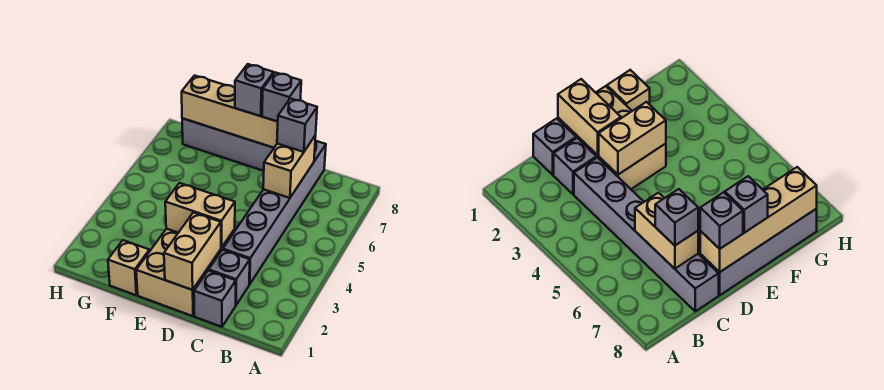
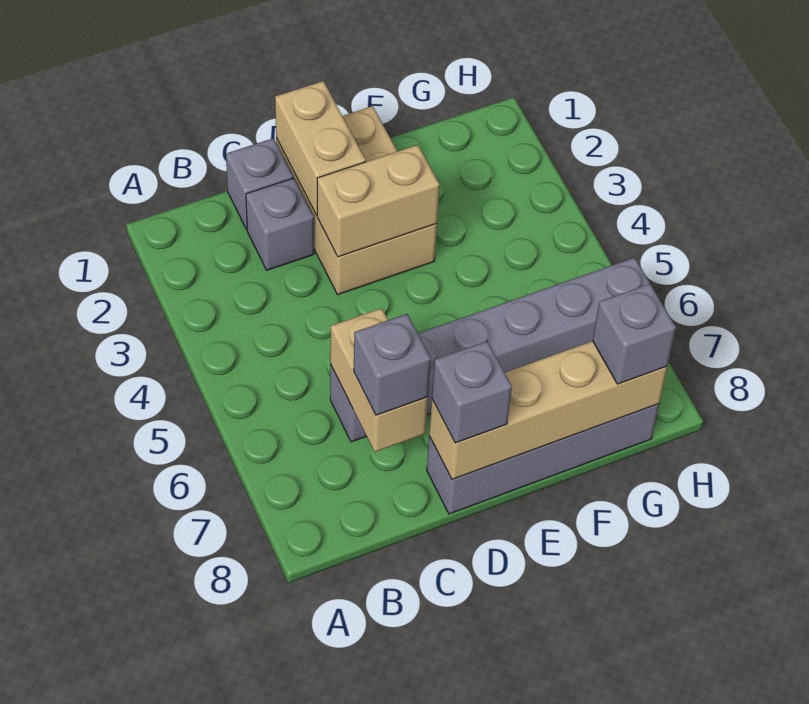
grey brick C3:C8 level 1 -> grey brick C6:H6 level 1
grey brick E8 level 3 -> grey brick G8 level 3
tan brick F1 level 1 -> none

